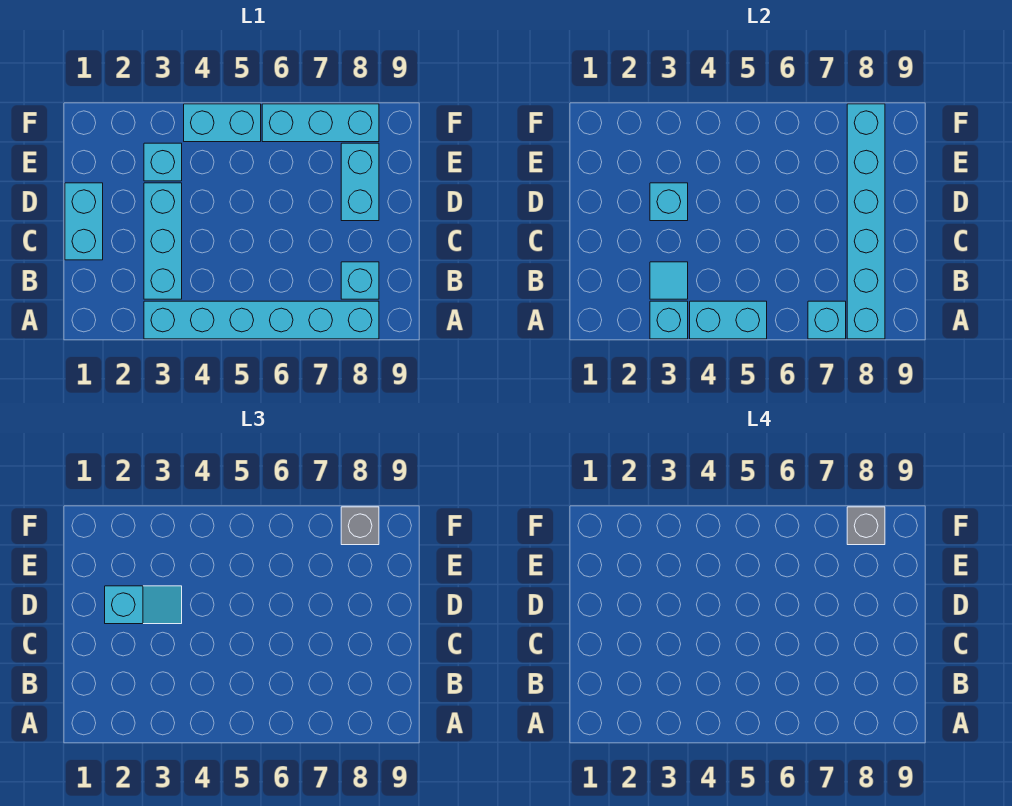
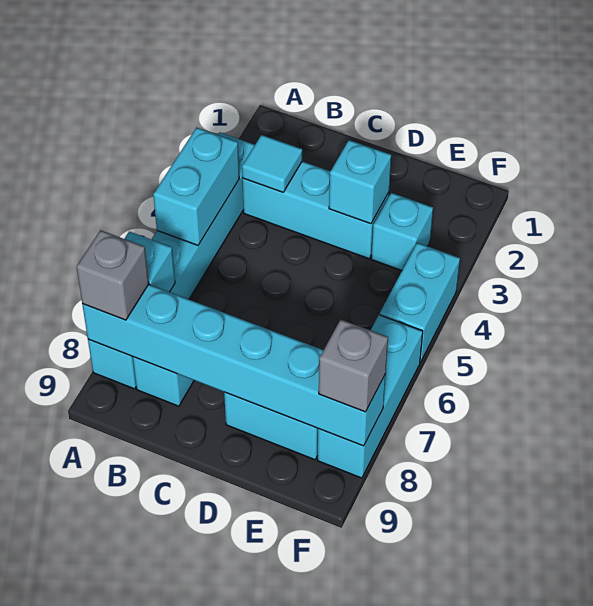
cyan brick A3 level 2 -> none
cyan brick C1:D1 level 1 -> none
cyan slope D2:D3 level 3 top 2 -> none
grey brick F8 level 4 -> grey brick A8 level 3

